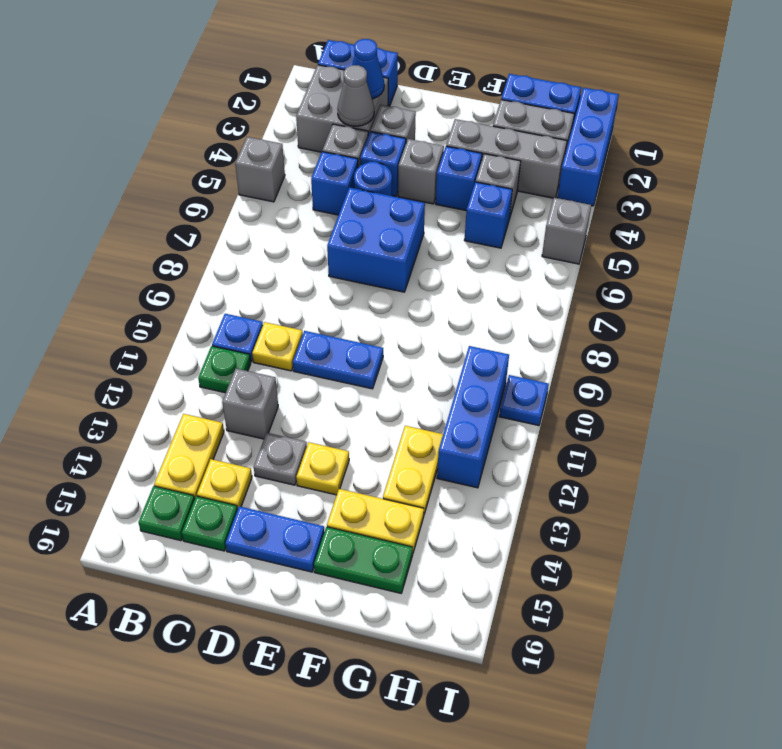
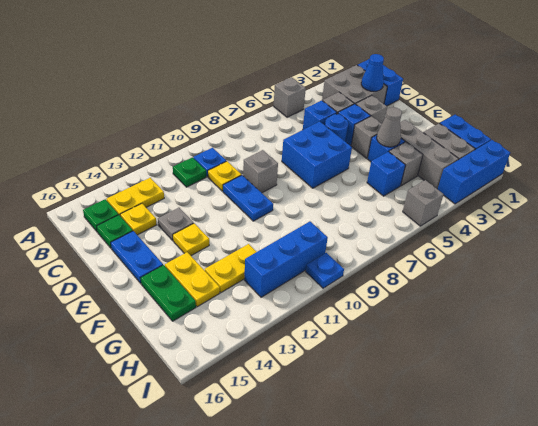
grey cone C3 level 2 -> grey cone F4 level 2
grey brick C12 level 1 -> grey brick D9 level 1

